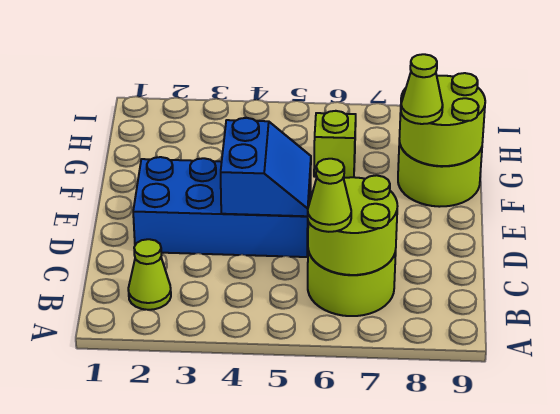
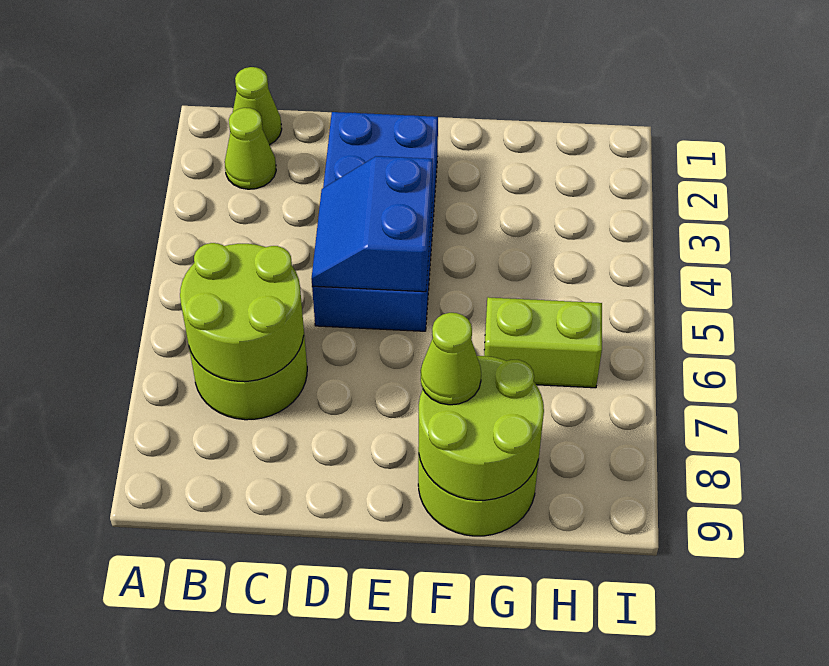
lime cone B6 level 3 -> lime cone B1 level 1
blue slope D4:E5 level 2 top 4 -> blue slope D4:E5 level 2 top E
lime brick G6 level 1 -> lime brick G6:H6 level 1

